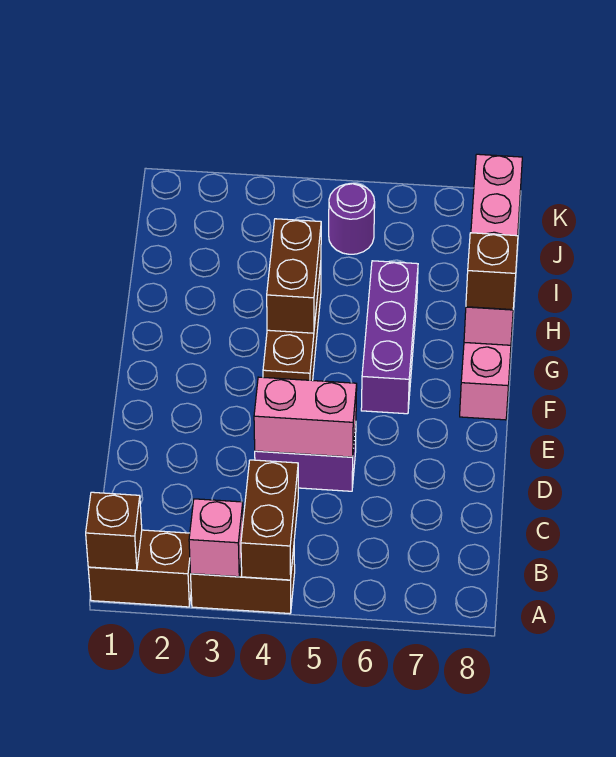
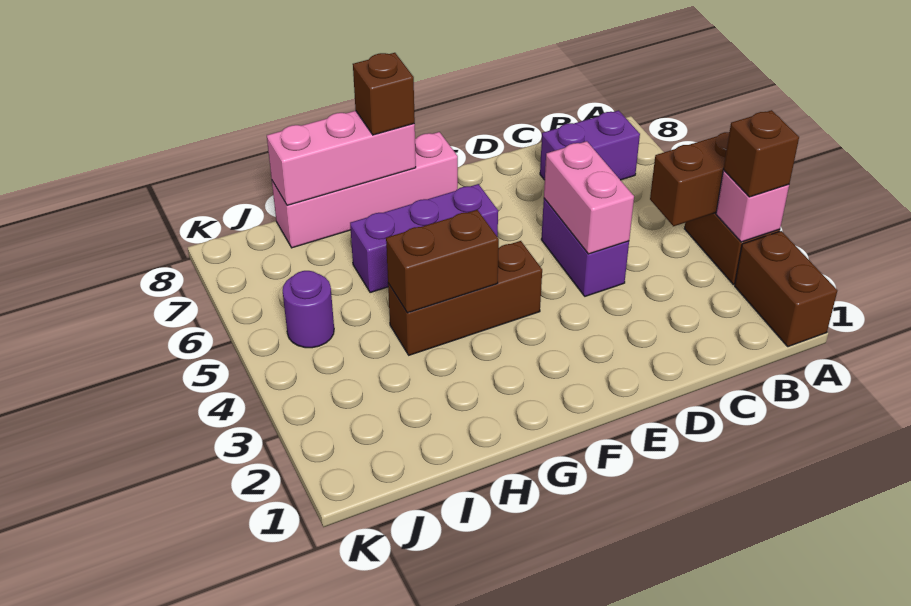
brown brick A1 level 2 -> brown brick A3 level 3
none -> purple brick B7:C7 level 1
pink brick G8:J8 level 2 -> pink brick G8:I8 level 2

